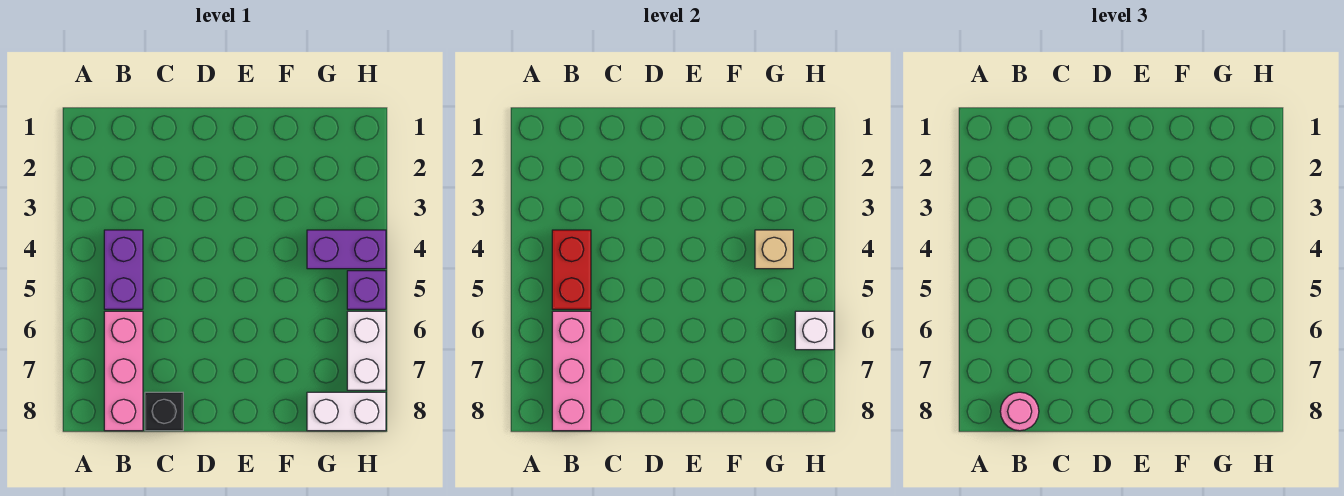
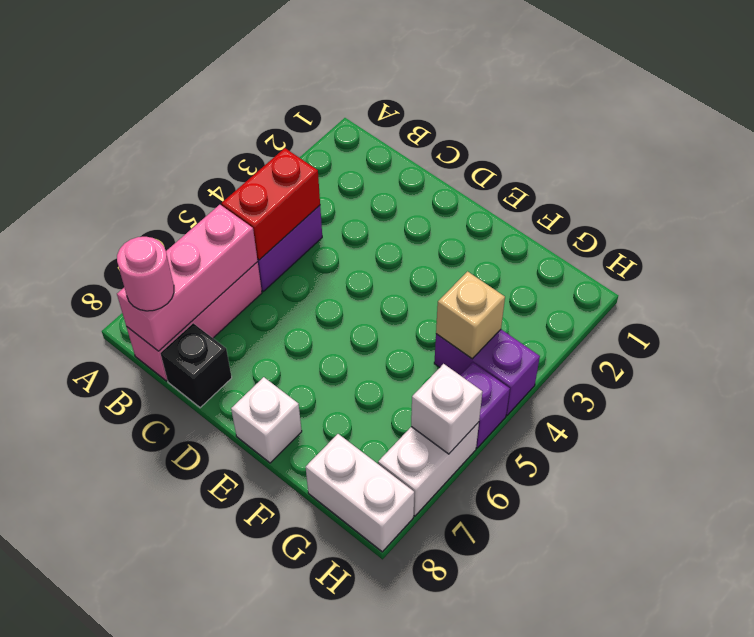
none -> white brick E8 level 1

